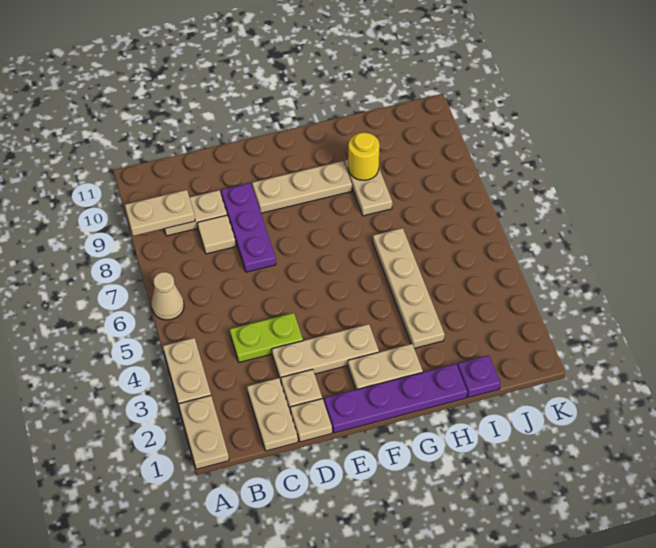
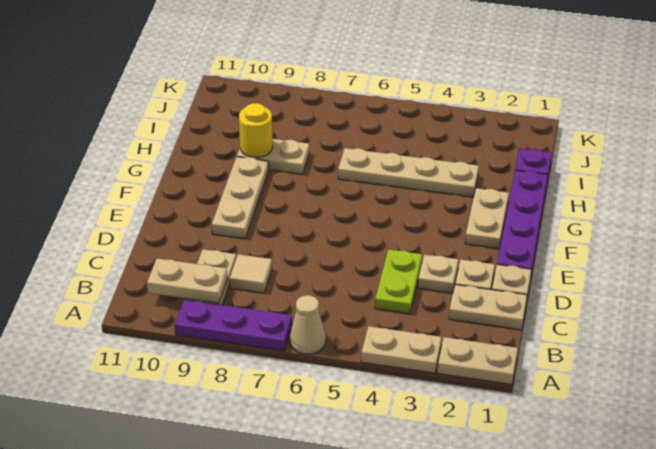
tan plate A9:B9 level 2 -> tan plate B9:B10 level 2
tan plate D3:F3 level 1 -> tan plate D3 level 1
purple plate D7:D9 level 1 -> purple plate A7:A9 level 1

